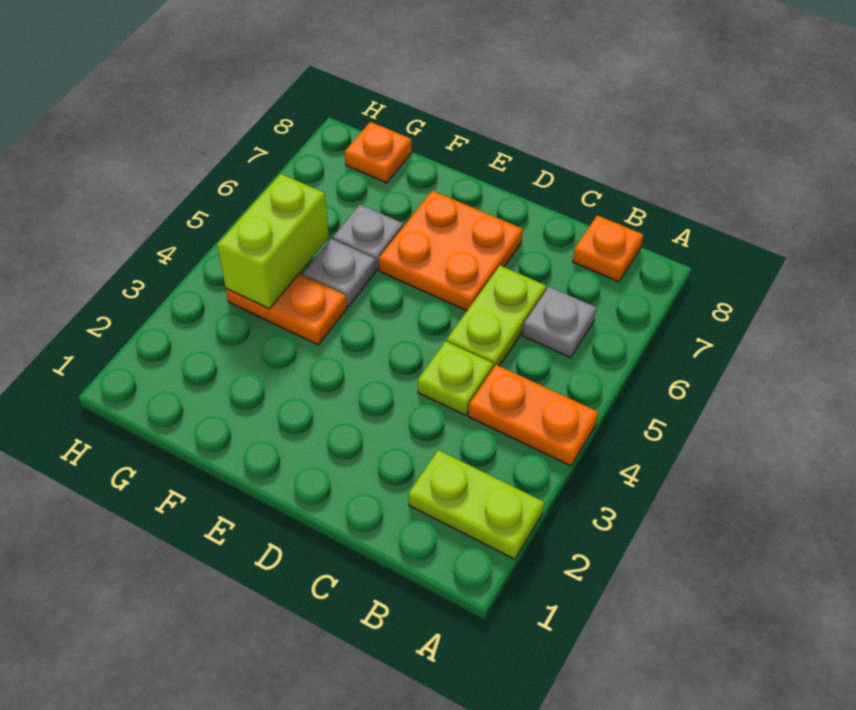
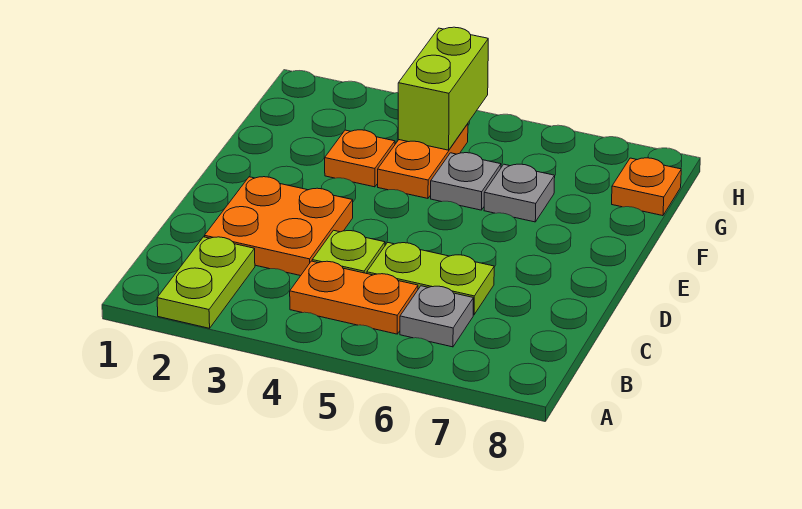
orange plate A4:B4 level 1 -> orange plate B4:B5 level 1
orange plate B8 level 1 -> orange plate F3 level 1
orange plate D6:E7 level 1 -> orange plate C2:D3 level 1
lime brick G4:G5 level 2 -> lime brick G4:H4 level 2

